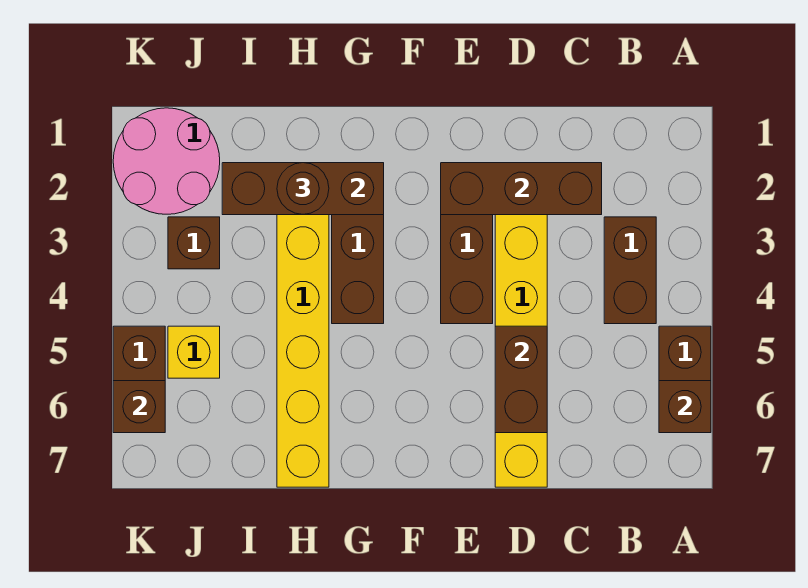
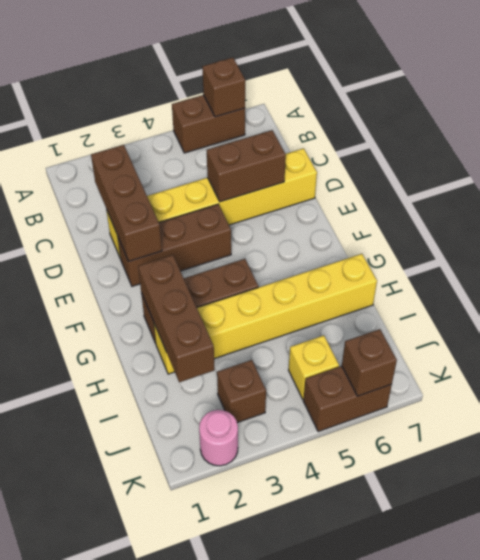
brown brick B3:B4 level 1 -> none
brown round brick H2 level 3 -> none
pink round brick J1:K2 level 1 -> pink round brick K2 level 1

